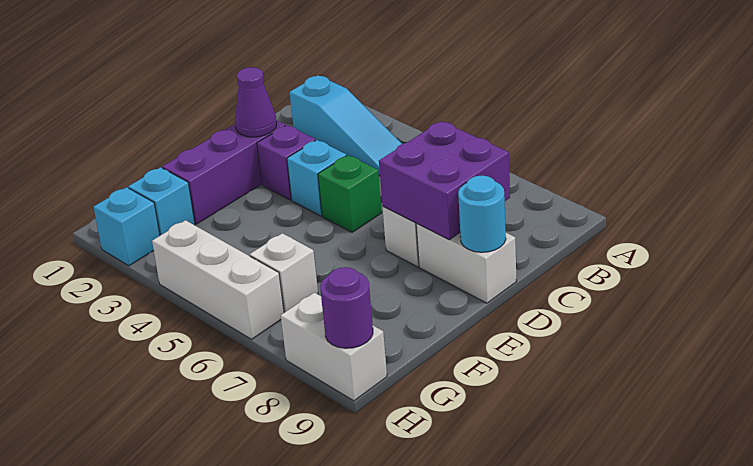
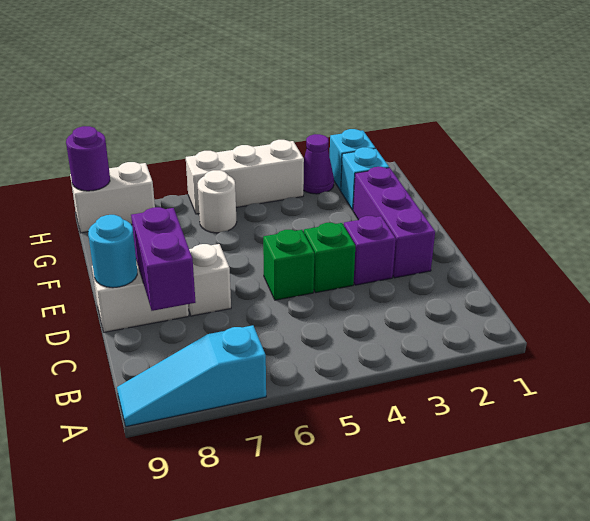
cyan slope B2:B4 level 1 top 2 -> cyan slope A7:A9 level 1 top 7
purple brick C7:D8 level 2 -> purple brick C8:D8 level 2
purple cone D2 level 2 -> purple cone H3 level 1
cyan brick D4 level 1 -> green brick D4 level 1
white brick G6 level 1 -> white round brick G6 level 1

